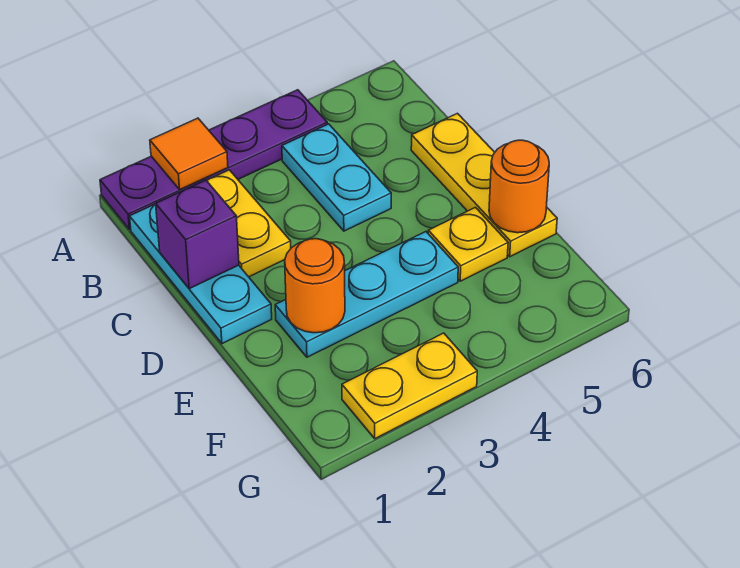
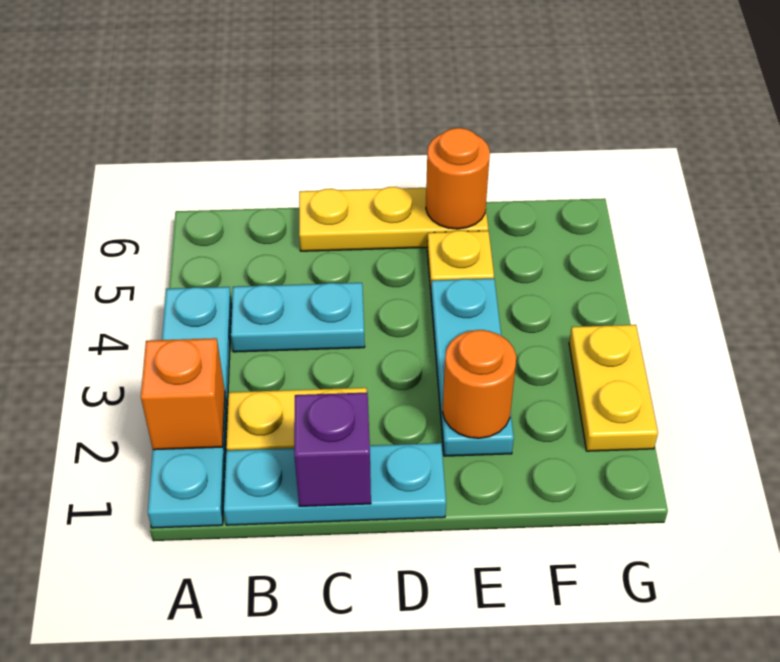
purple plate A1:A4 level 1 -> cyan plate A1:A4 level 1
orange tile A2 level 2 -> orange brick A2 level 2

